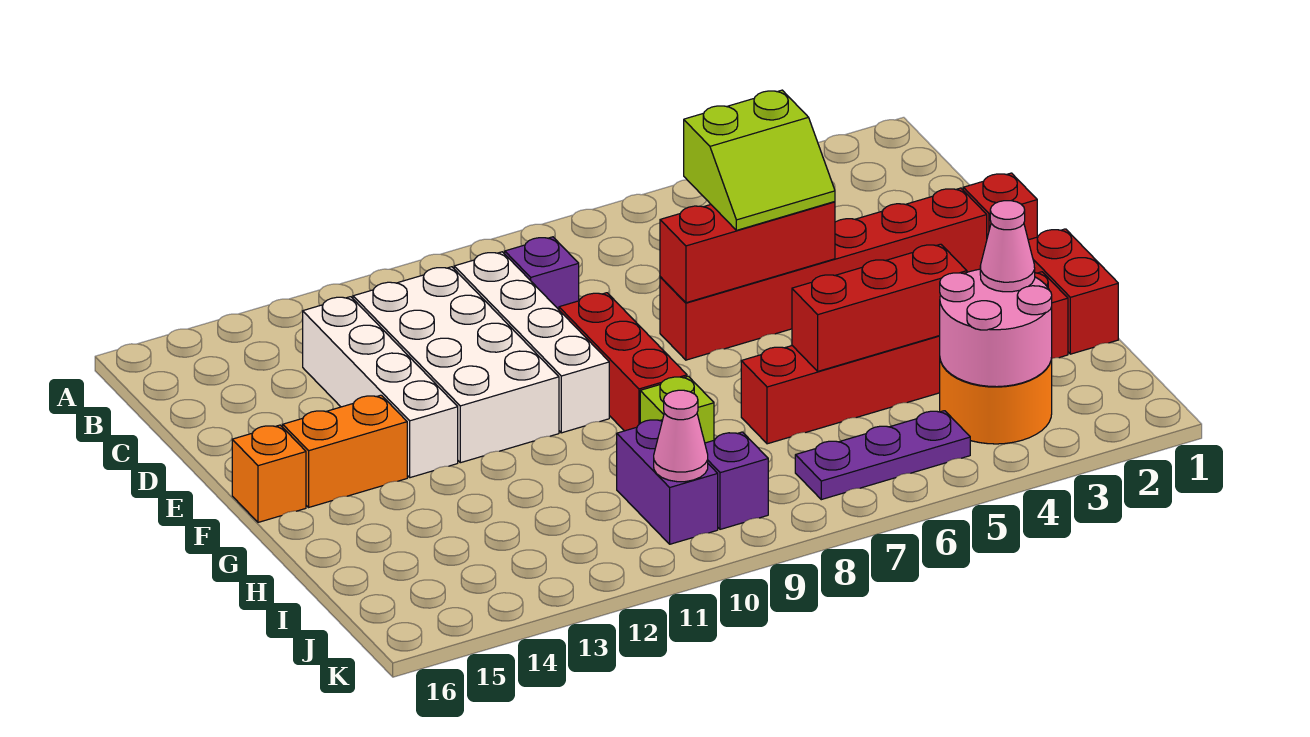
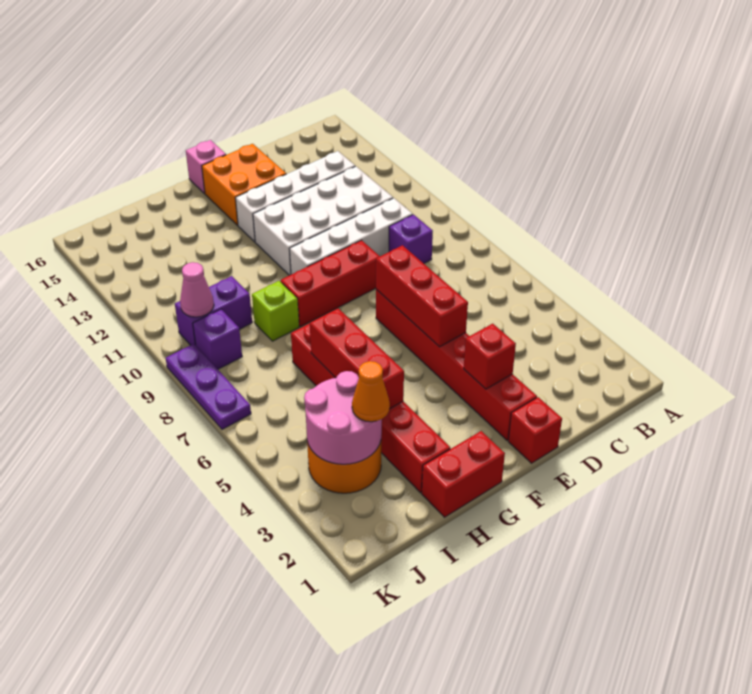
lime slope D5:E6 level 3 top D -> none
none -> red brick E3 level 2
orange brick F14:F15 level 1 -> orange brick E14:F15 level 1
orange brick F16 level 1 -> pink brick F16 level 1
pink cone I3 level 3 -> orange cone I3 level 3
purple plate J5:J7 level 1 -> purple plate K7:K9 level 1

